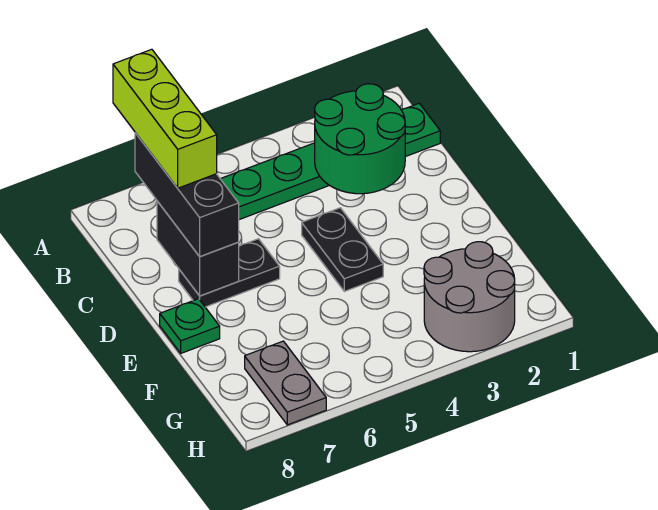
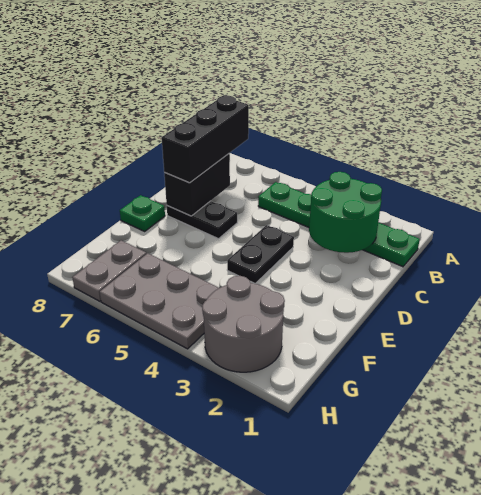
lime brick A7:C7 level 4 -> none
none -> grey plate G4:H6 level 1

